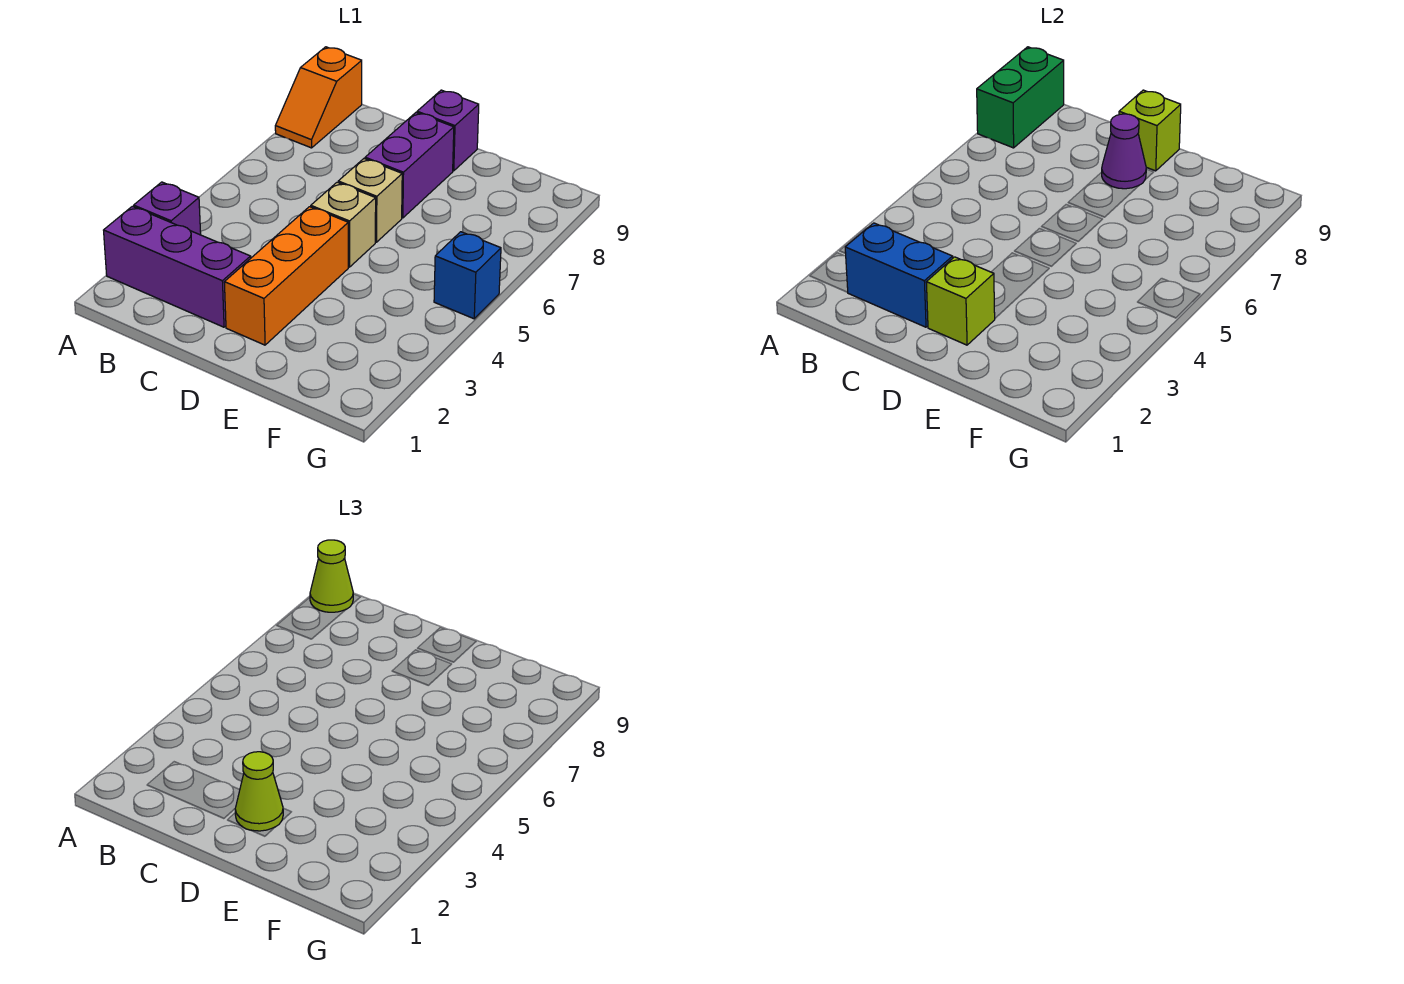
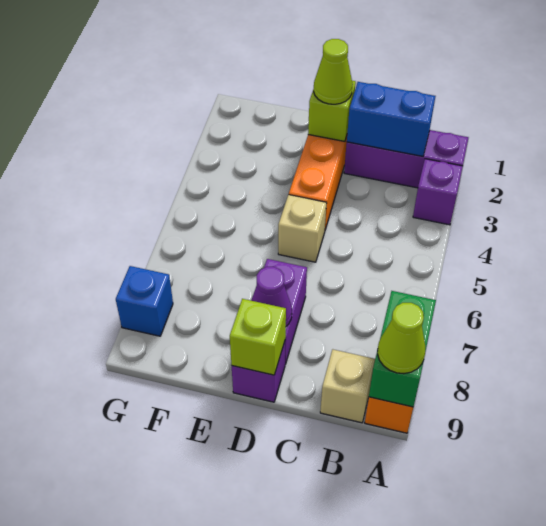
tan brick D6 level 1 -> tan brick B9 level 1
blue brick G5 level 1 -> blue brick G8 level 1

